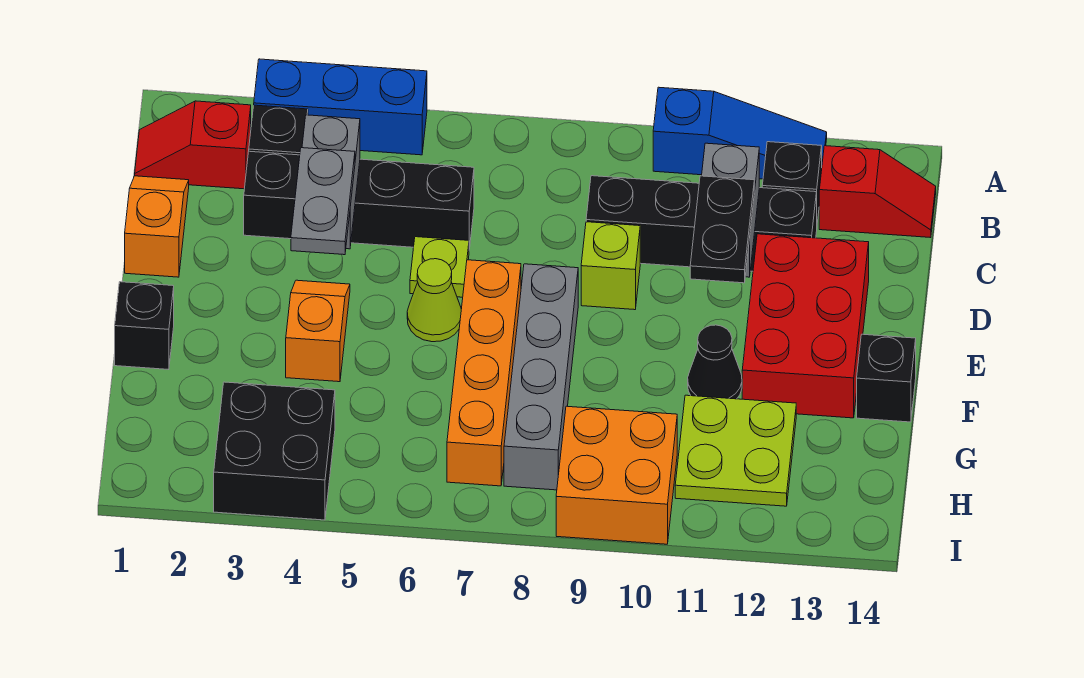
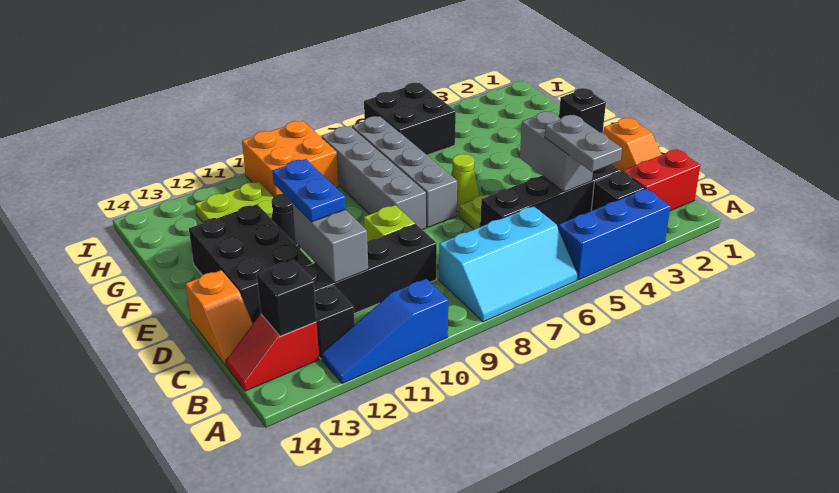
none -> cyan slope A6:B8 level 1 top B
red slope B1:B2 level 1 top 2 -> red brick B1:B2 level 1
grey plate D4:E4 level 3 -> grey plate B4:C4 level 3
black plate D11:E11 level 3 -> blue plate D11:E11 level 3
red brick D12:F13 level 1 -> black brick D12:F13 level 1
orange slope E4:F4 level 1 top F -> orange slope C14:D14 level 1 top D
orange brick E7:H7 level 1 -> grey brick E7:H7 level 1
black brick F14 level 1 -> black brick B13 level 2
black brick H3:I4 level 1 -> black brick H5:I6 level 1

